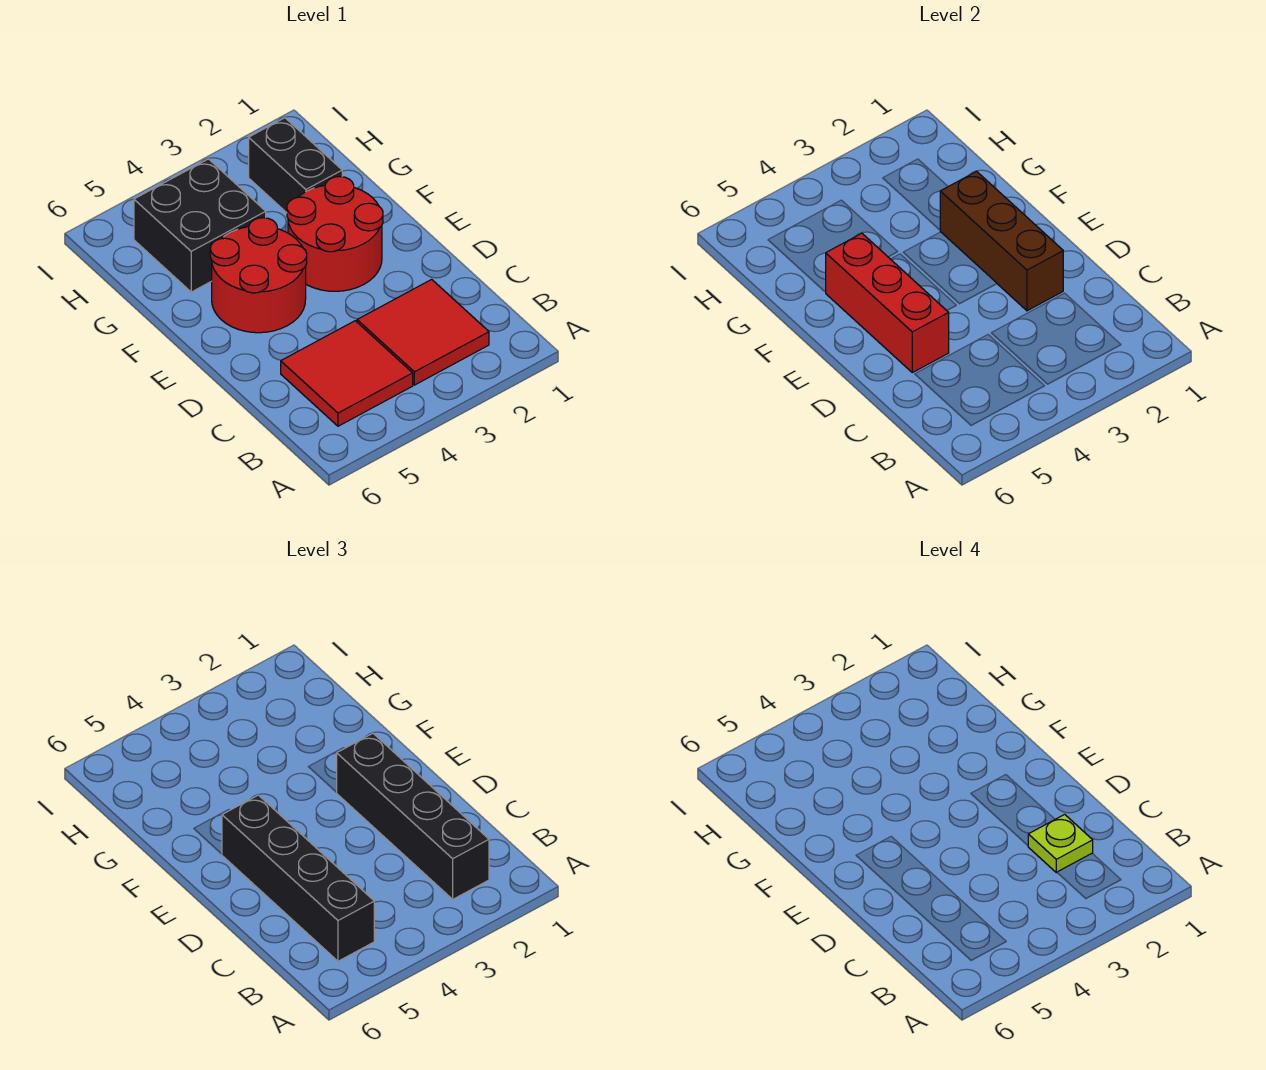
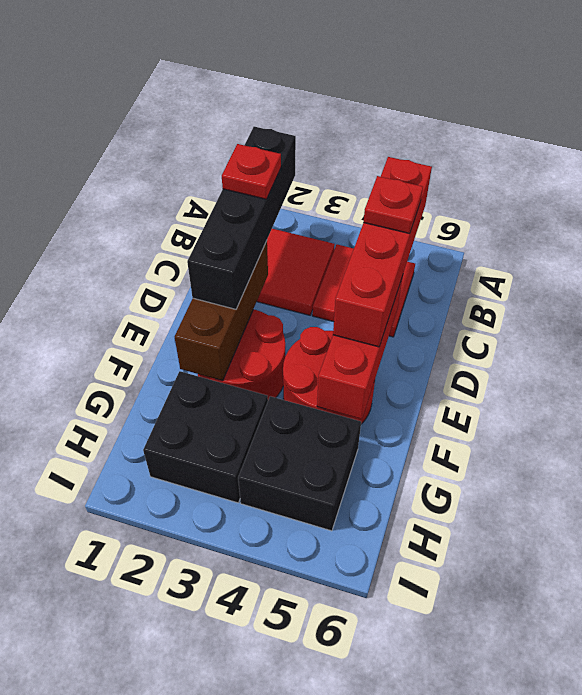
black brick B5:E5 level 3 -> red brick B5:E5 level 3
lime plate C2 level 4 -> red plate C2 level 4
none -> red plate C5 level 4
black brick G2:H2 level 1 -> black brick G2:H3 level 1

